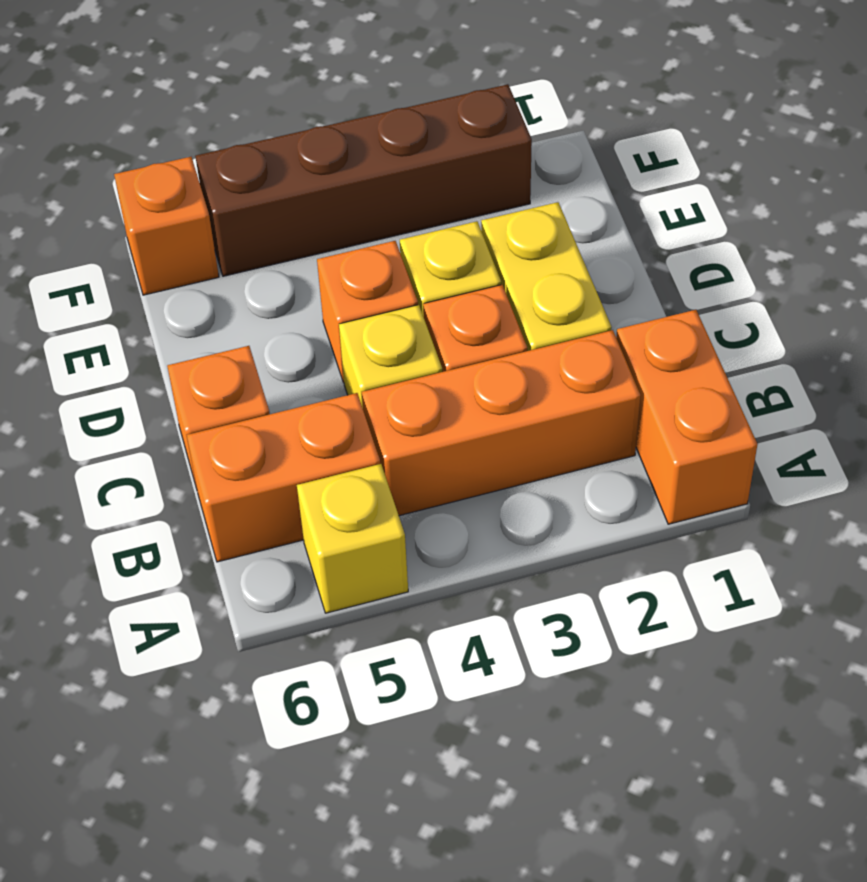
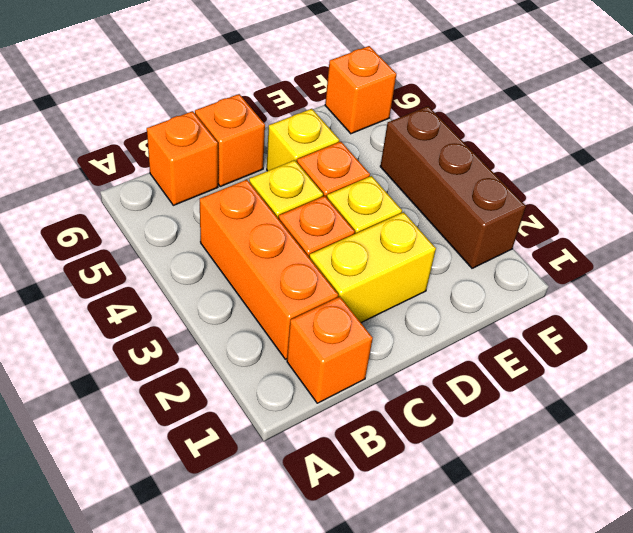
orange brick A1:B1 level 1 -> orange brick B1 level 1
yellow brick A5 level 1 -> yellow brick D5 level 1
orange brick B5:B6 level 1 -> orange brick B6 level 1
brown brick F2:F5 level 1 -> brown brick F2:F4 level 1

